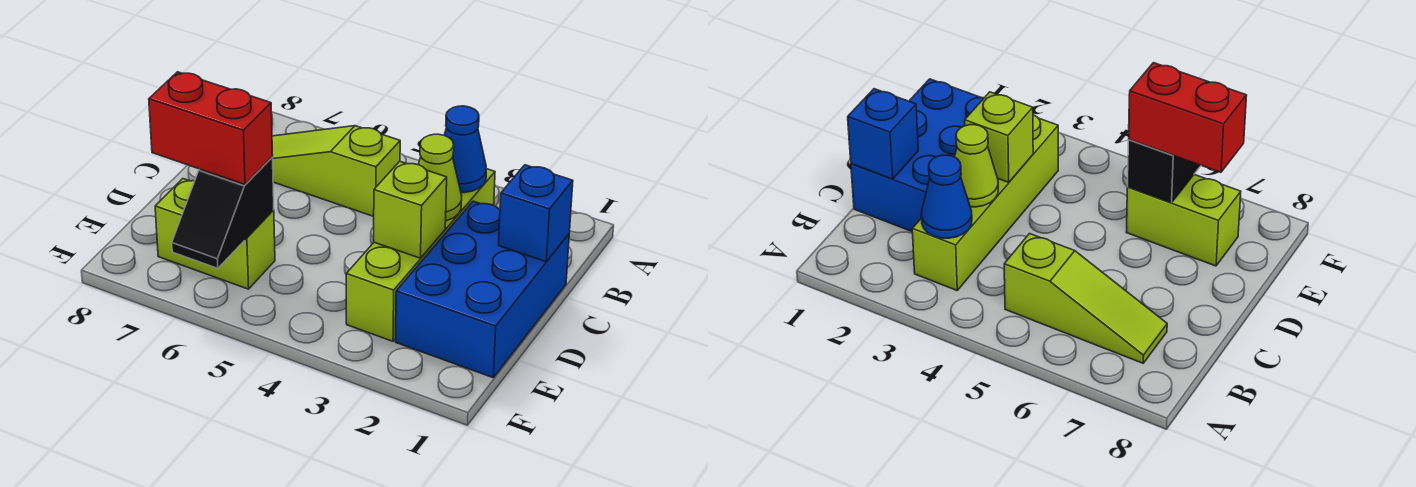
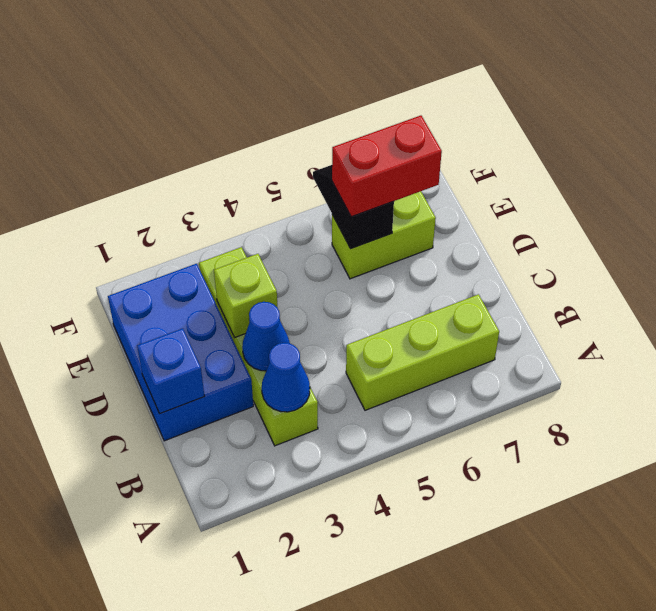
lime slope B5:B7 level 1 top 5 -> lime brick B5:B7 level 1
lime cone C3 level 2 -> blue cone C3 level 2

